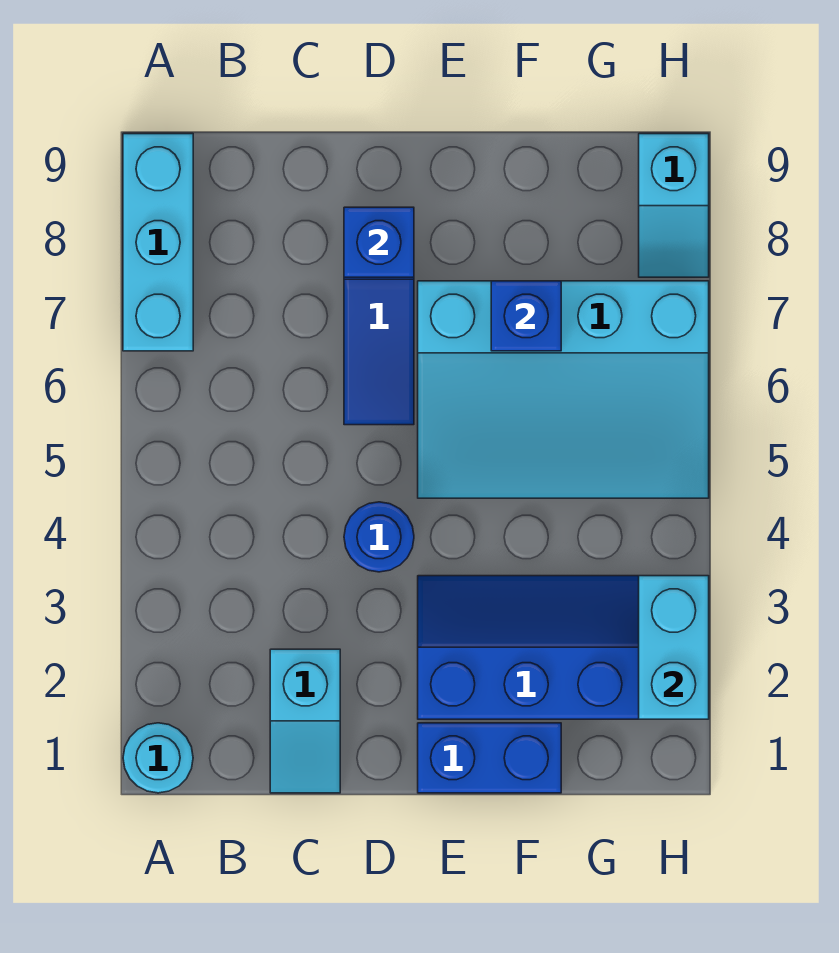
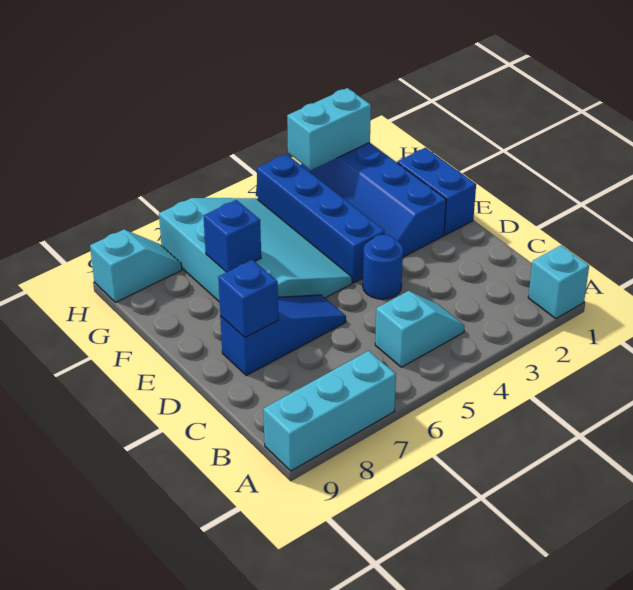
cyan round brick A1 level 1 -> cyan brick A1 level 1
cyan slope C1:C2 level 1 top 2 -> cyan slope B4:B5 level 1 top 5
none -> blue brick E4:H4 level 1

